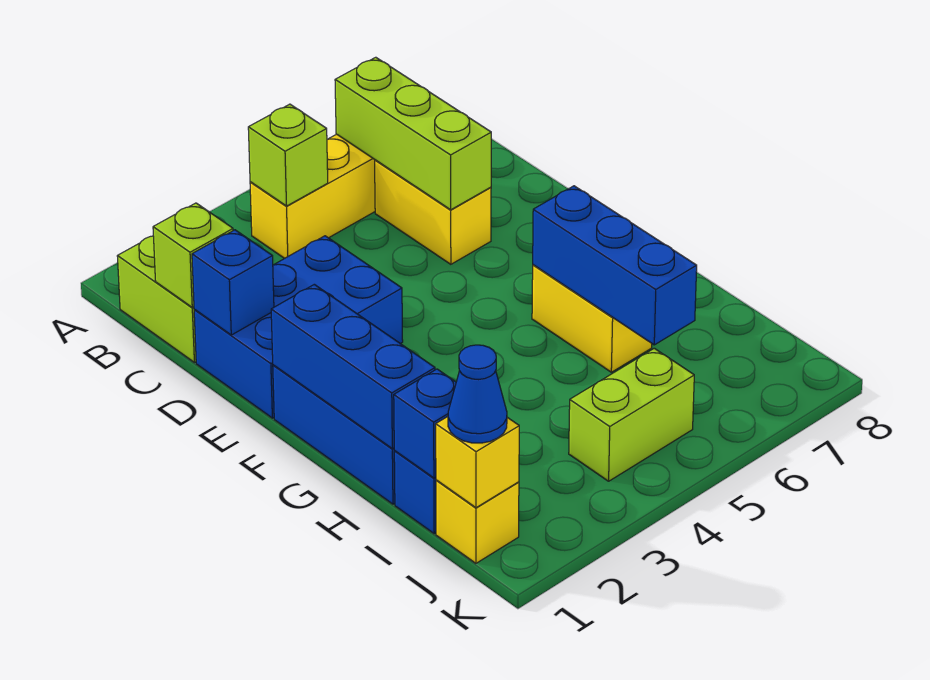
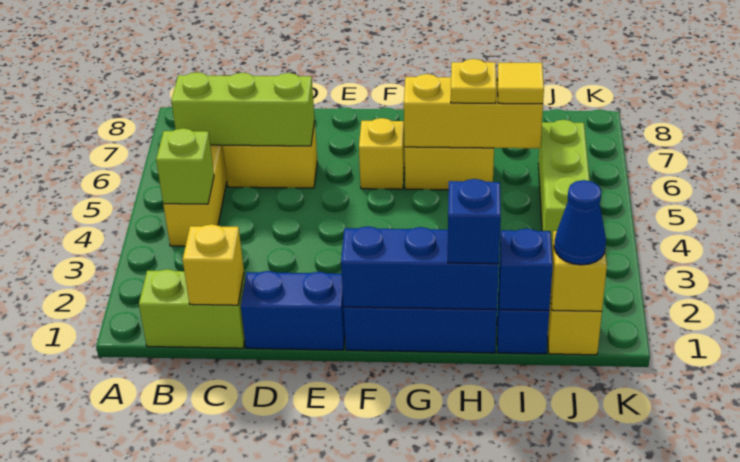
lime brick C1 level 2 -> yellow brick C1 level 2
blue brick D1:E3 level 1 -> blue brick D1:E1 level 1
blue brick D1 level 2 -> blue brick H1 level 3
none -> yellow brick F6 level 1
blue brick G6:I6 level 2 -> yellow brick G6:I6 level 2
none -> yellow plate H6 level 3
none -> yellow tile I6 level 3
lime brick J4:J5 level 1 -> lime brick J4:J6 level 1

